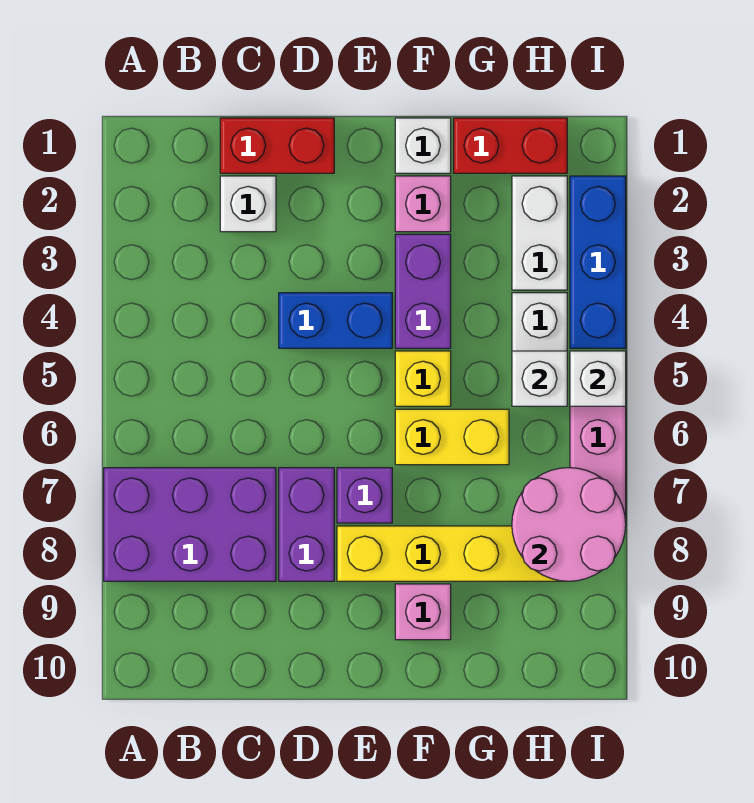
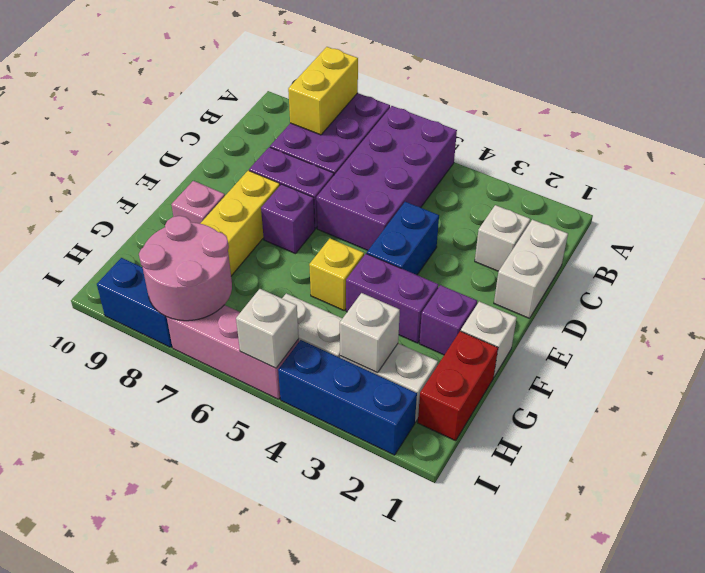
none -> purple brick A5:D6 level 1
red brick C1:D1 level 1 -> white brick C1:D1 level 1
pink brick F2 level 1 -> purple brick F2 level 1
yellow brick F6:G6 level 1 -> yellow brick A8:B8 level 2
white brick H5 level 2 -> white brick H3 level 2
none -> blue brick I8:I9 level 1

